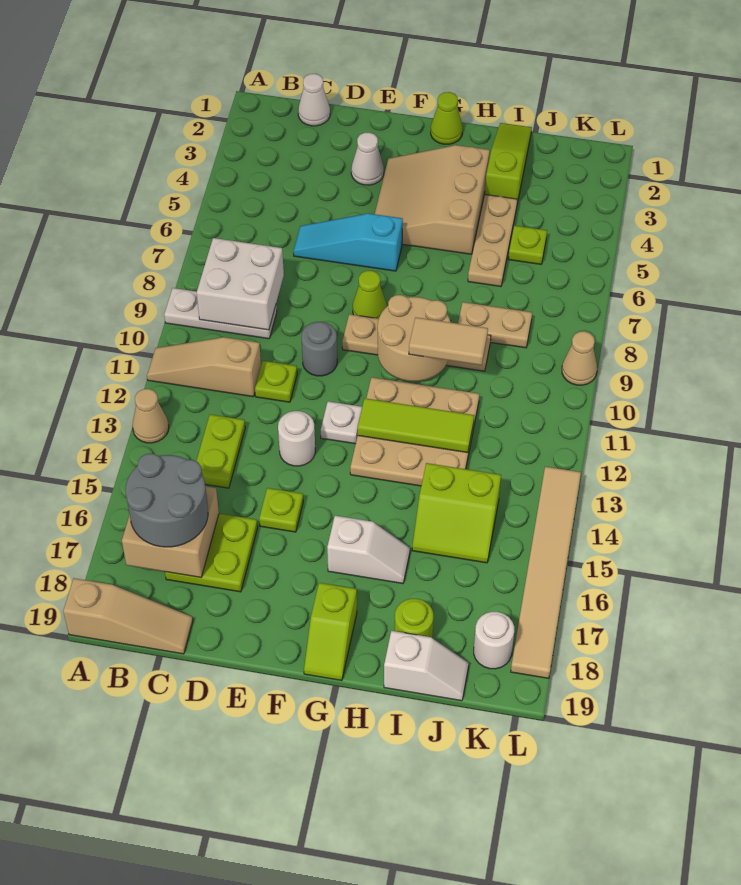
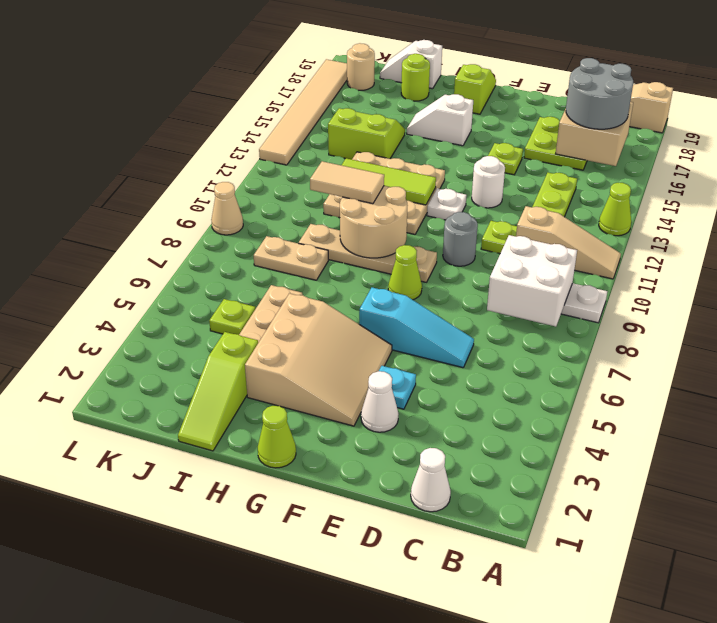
tan cone A13 level 1 -> lime cone A13 level 1
none -> cyan plate E4 level 1
white round brick K18 level 1 -> tan round brick K18 level 1

